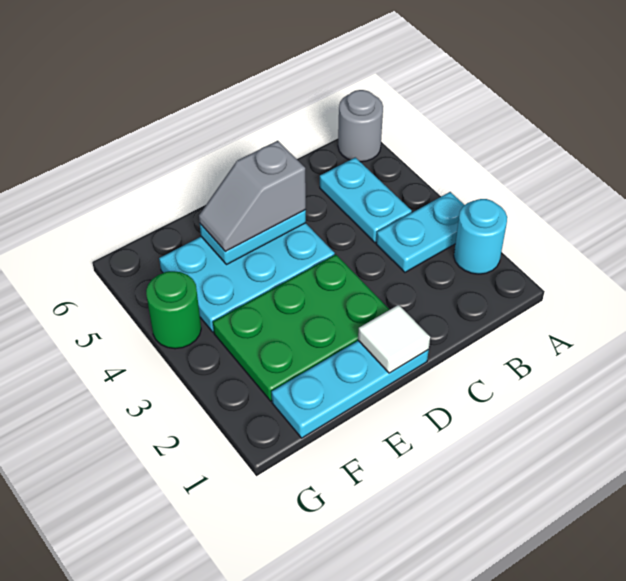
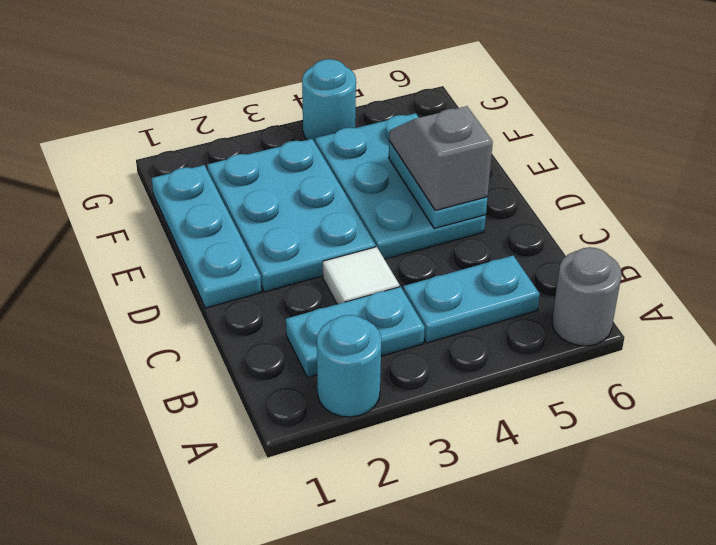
cyan plate A3:B3 level 1 -> cyan plate B2:B3 level 1
white tile D1 level 2 -> white tile C3 level 1
green plate D2:F3 level 1 -> cyan plate D2:F3 level 1
green round brick G4 level 1 -> cyan round brick G4 level 1

